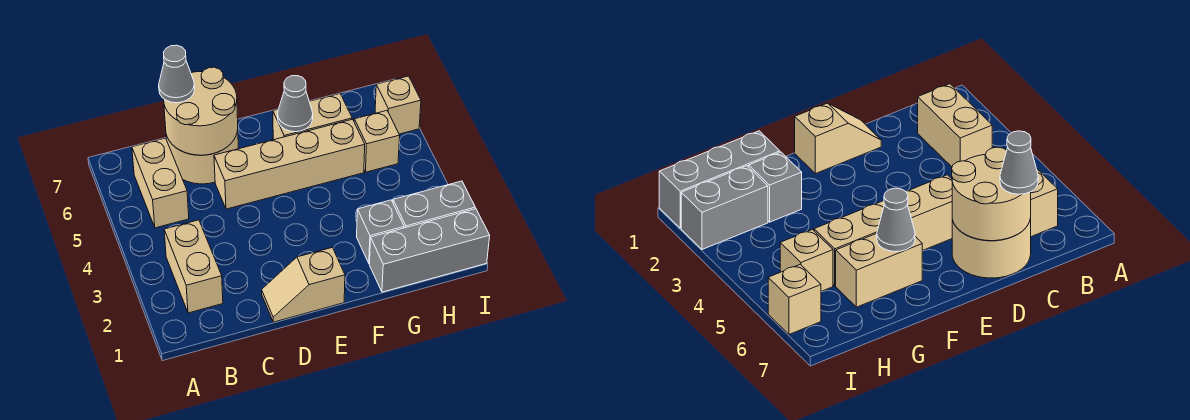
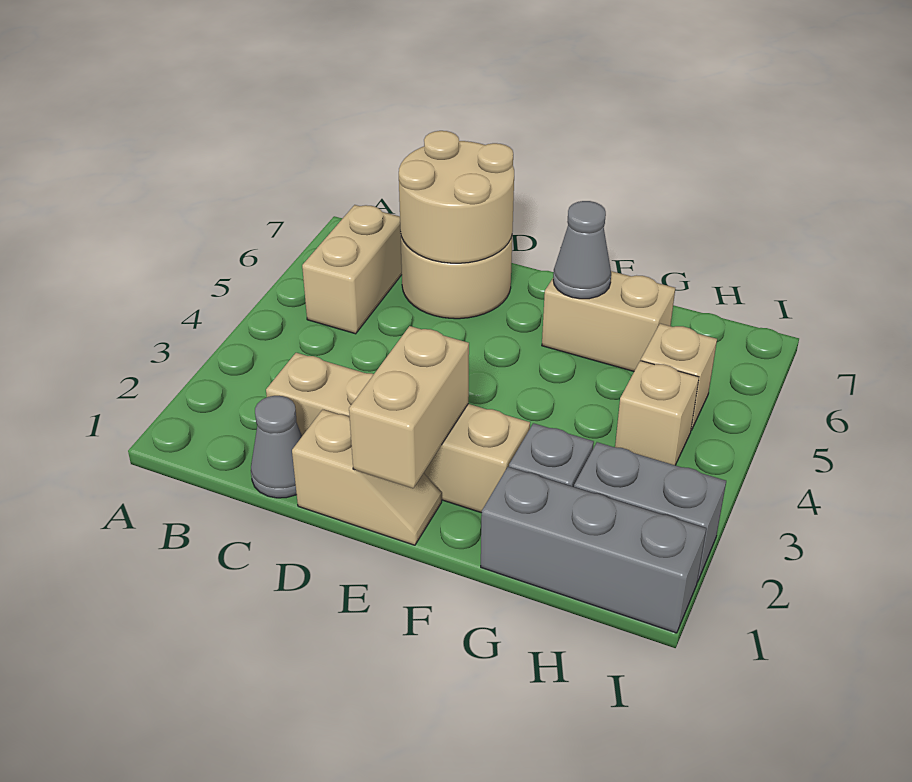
tan brick B2:B3 level 1 -> tan brick E1:E2 level 2
grey cone C7 level 3 -> grey cone C1 level 1
tan slope D1:E1 level 1 top E -> tan slope D1:E1 level 1 top D
tan brick D5:G5 level 1 -> tan brick C2:F2 level 1
tan brick I6 level 1 -> tan brick H4 level 1

